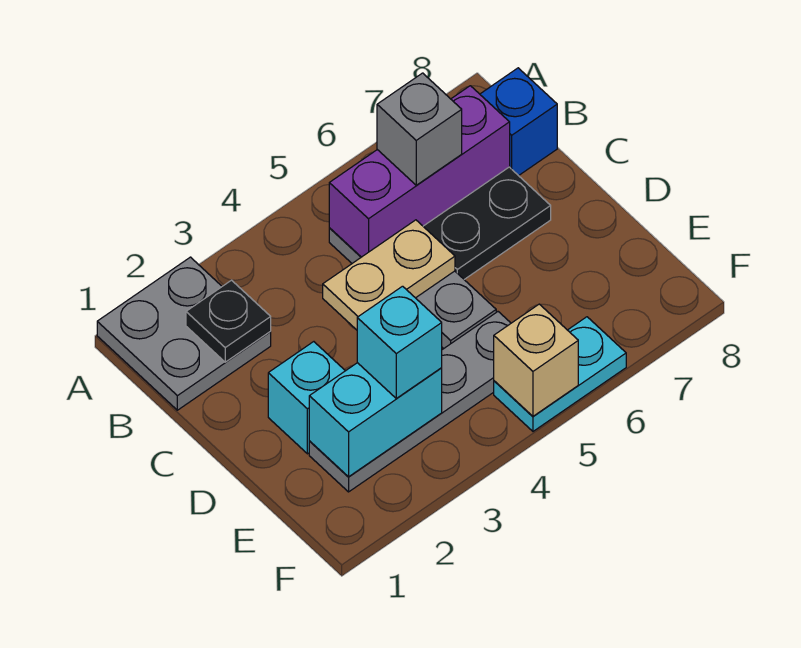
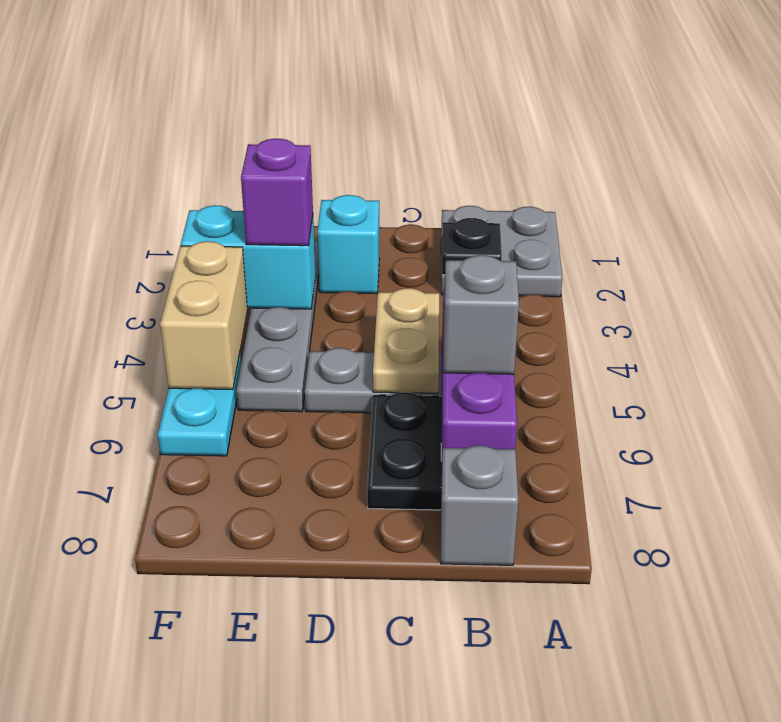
blue brick B8 level 1 -> grey brick B8 level 1
cyan brick E2:E3 level 2 -> cyan brick E3:F3 level 2
cyan brick E3 level 3 -> purple brick E3 level 3
tan brick F5 level 2 -> tan brick F4:F5 level 2

